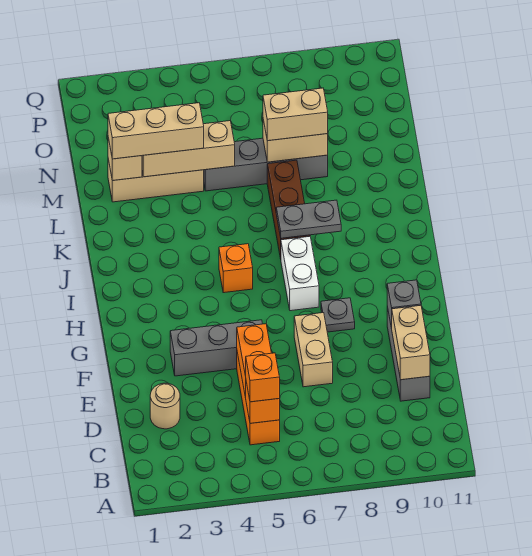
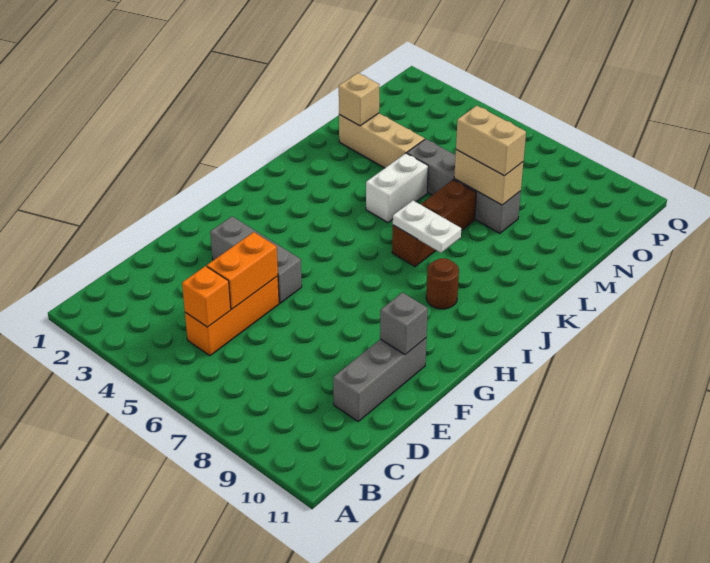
orange brick C5 level 3 -> none
tan round brick D2 level 1 -> none
tan brick D10:E10 level 2 -> none
tan brick E7:F7 level 1 -> none
grey plate G8 level 1 -> none
white brick H7:I7 level 1 -> white brick K5:L5 level 1
orange brick I5 level 1 -> none
none -> brown round brick I9 level 1
grey plate J7:J8 level 2 -> white plate J7:J8 level 2
tan brick M2:M4 level 3 -> none
tan brick M3:M5 level 2 -> none

